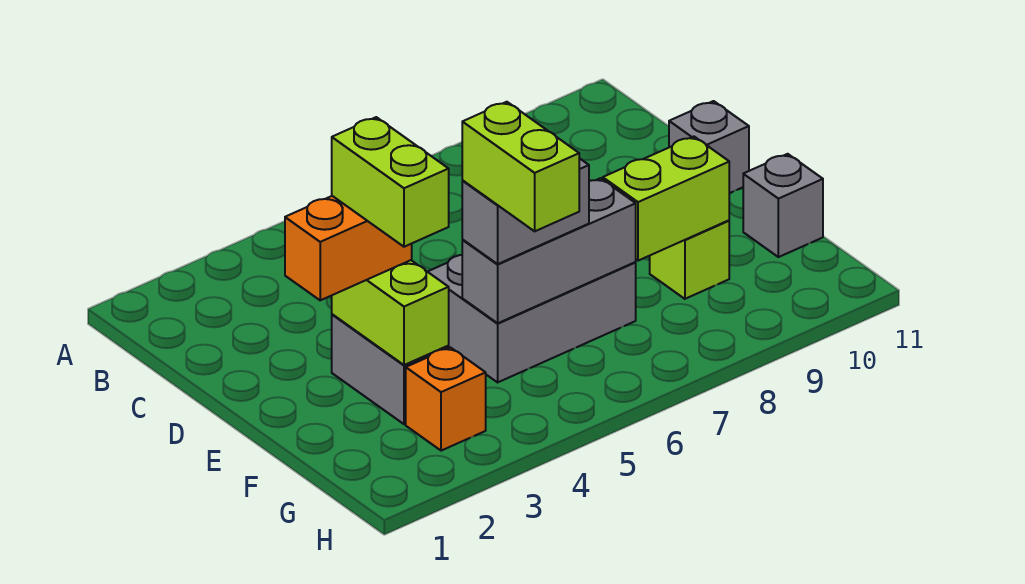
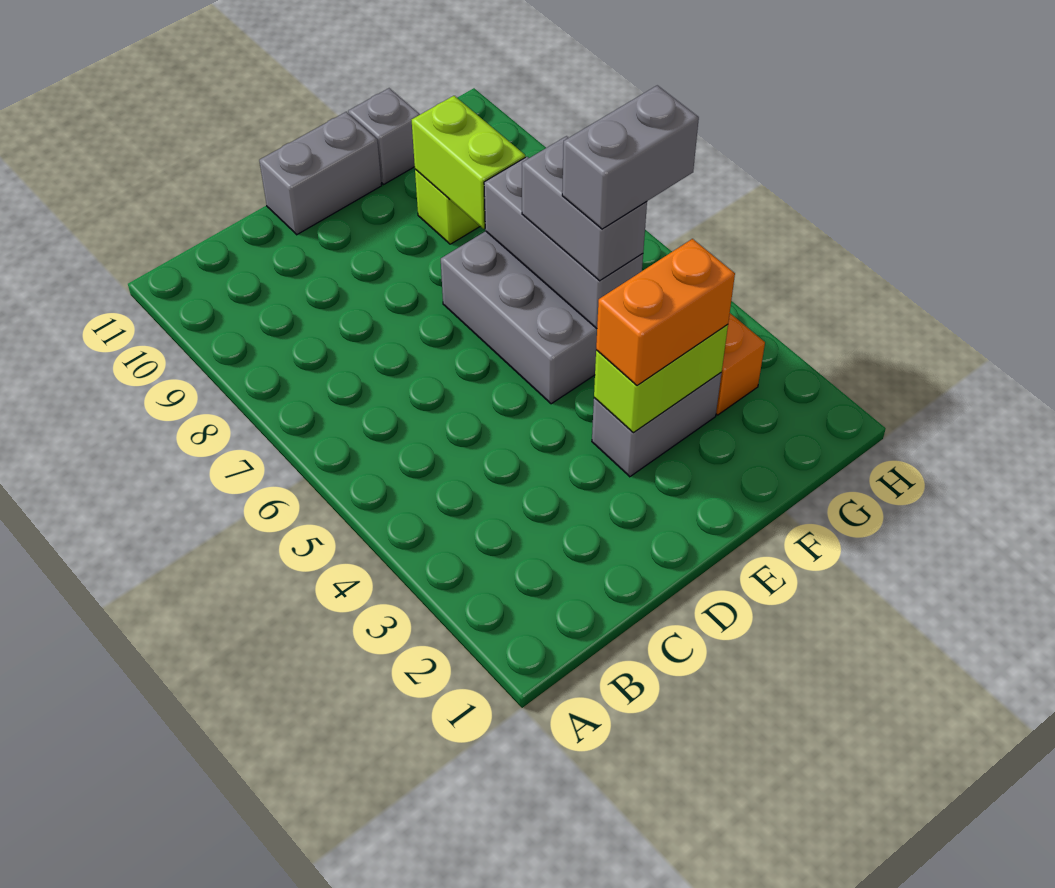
grey brick D11 level 1 -> grey brick D11:E11 level 1
orange brick E2:E3 level 3 -> orange brick E3:F3 level 3
lime brick E3:F3 level 4 -> none
lime brick F5:G5 level 4 -> grey brick F5:G5 level 4

